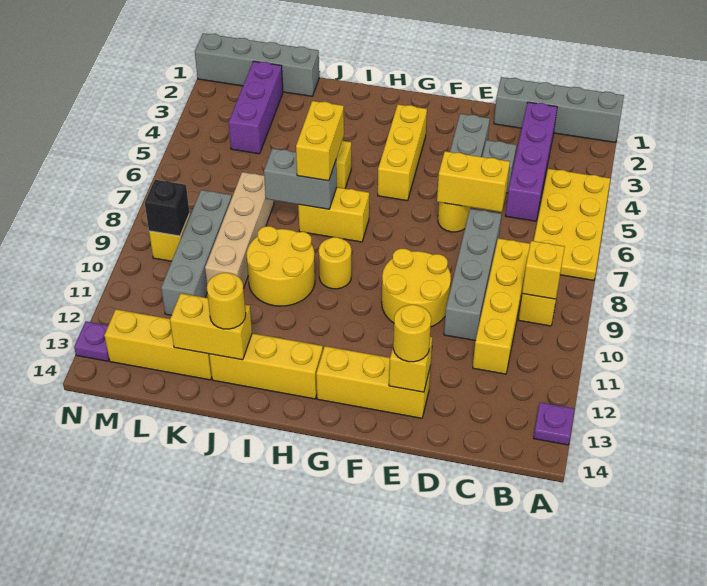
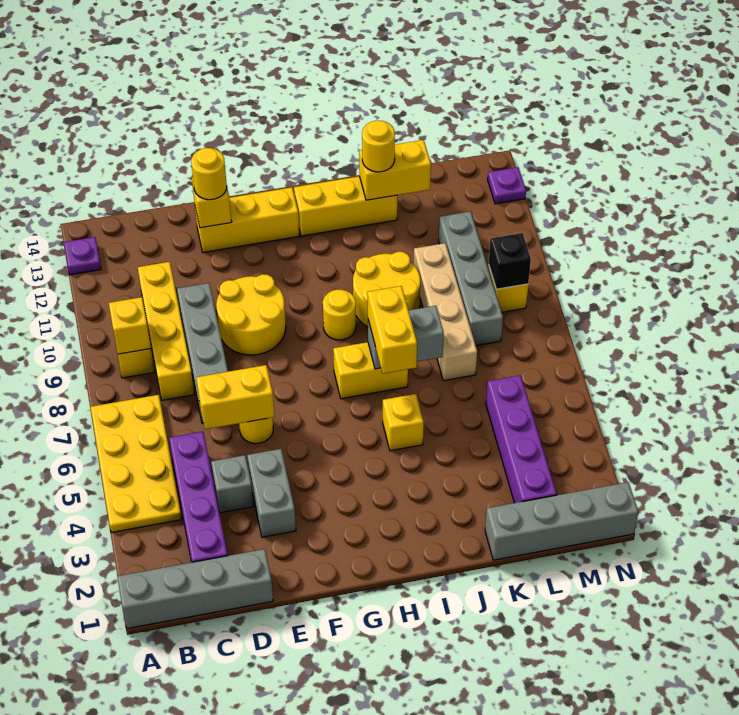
yellow brick G3:G5 level 1 -> none
yellow brick K13:M13 level 1 -> none
purple brick L2:L4 level 1 -> purple brick L2:L5 level 1

